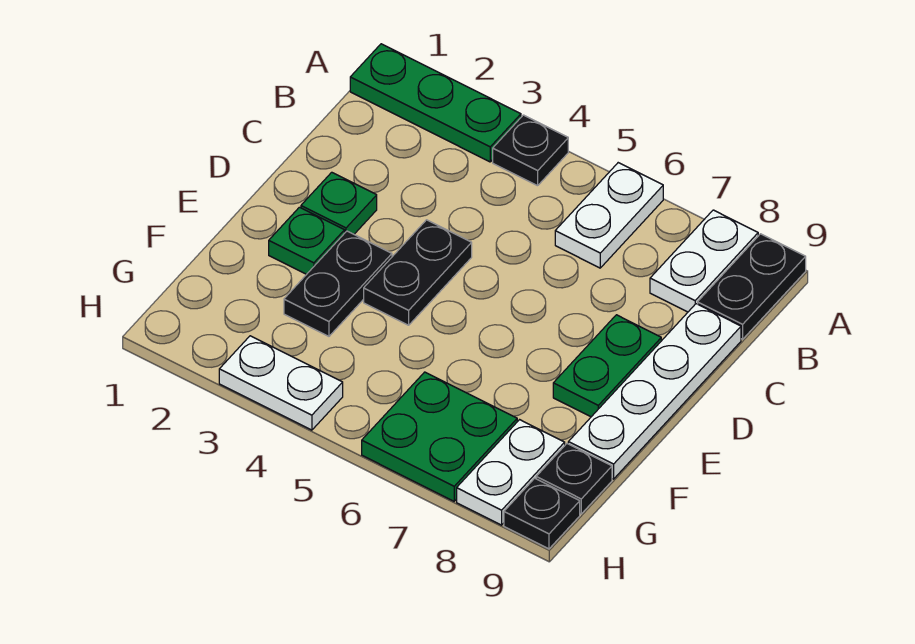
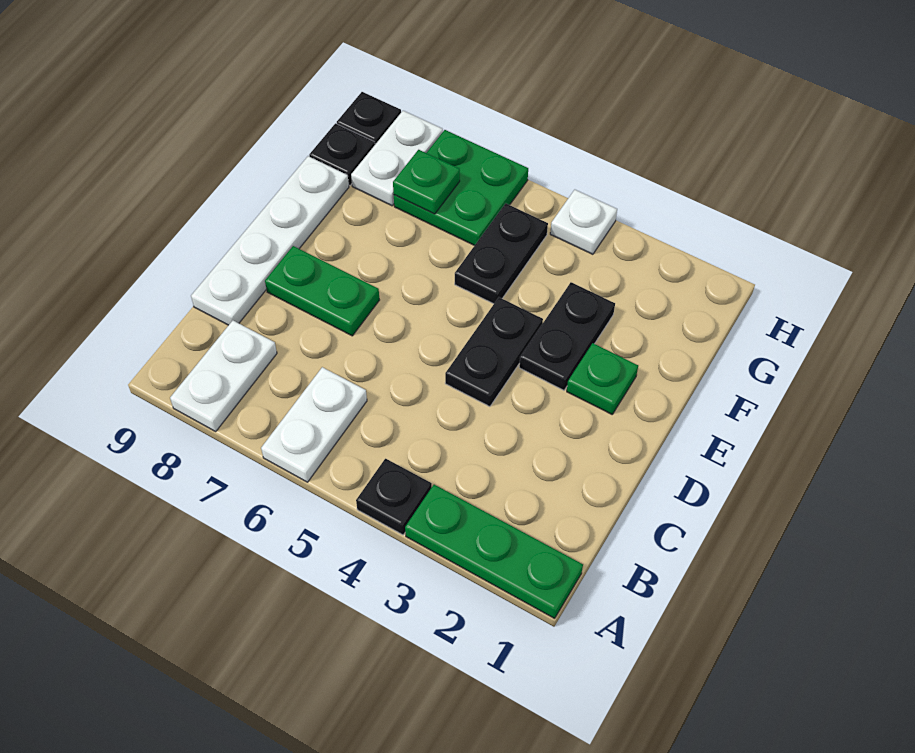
black plate A9:B9 level 1 -> black plate F5:G5 level 1
green plate D2 level 1 -> green plate G7 level 2
green plate D8:E8 level 1 -> green plate D7:D8 level 1
white plate H3:H4 level 1 -> white plate H4 level 1

